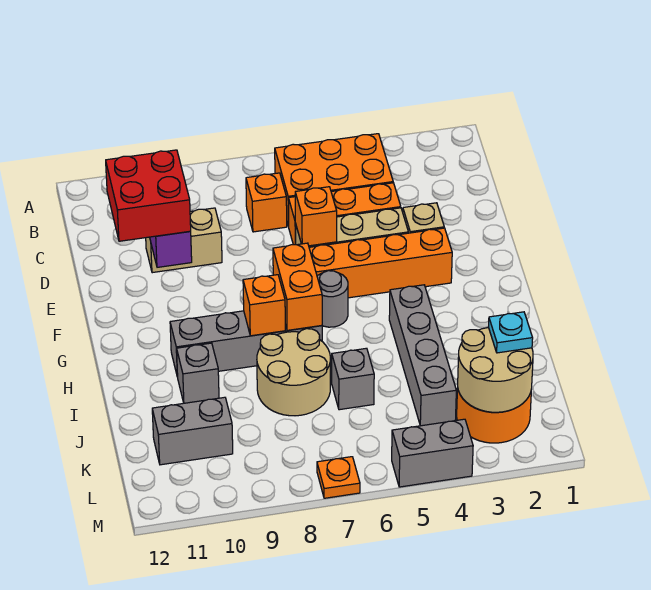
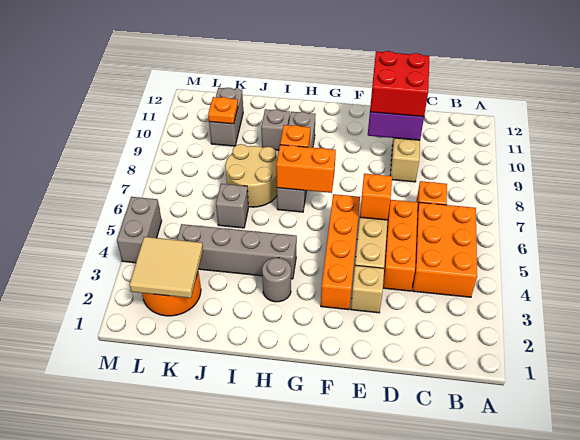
grey round brick G6 level 1 -> grey round brick H3 level 1
tan round brick K2:L3 level 2 -> tan tile K2:L3 level 2
cyan plate K2 level 3 -> none
orange plate M7 level 1 -> orange plate K10 level 2

